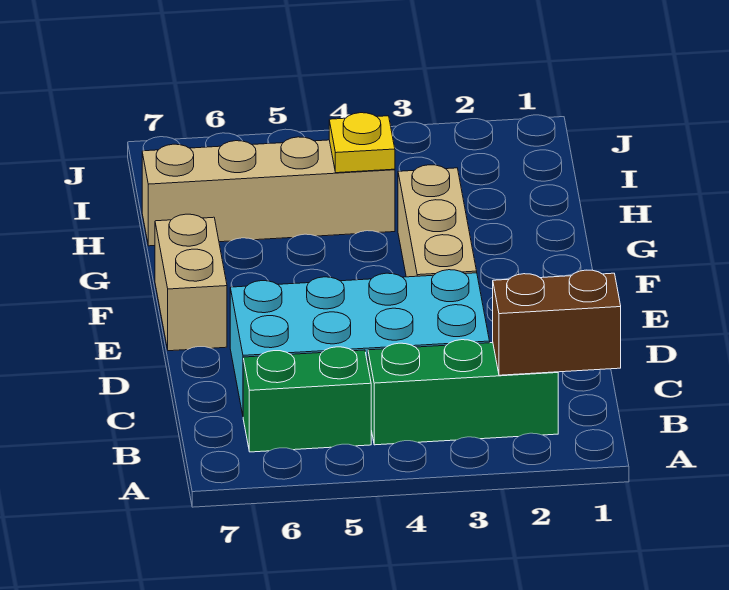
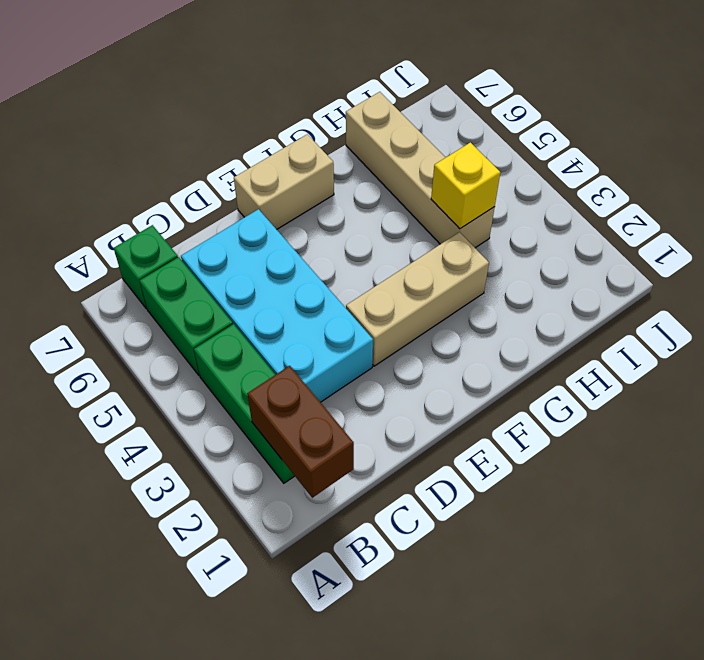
none -> green brick B7 level 1
yellow plate H4 level 2 -> yellow brick H4 level 2

